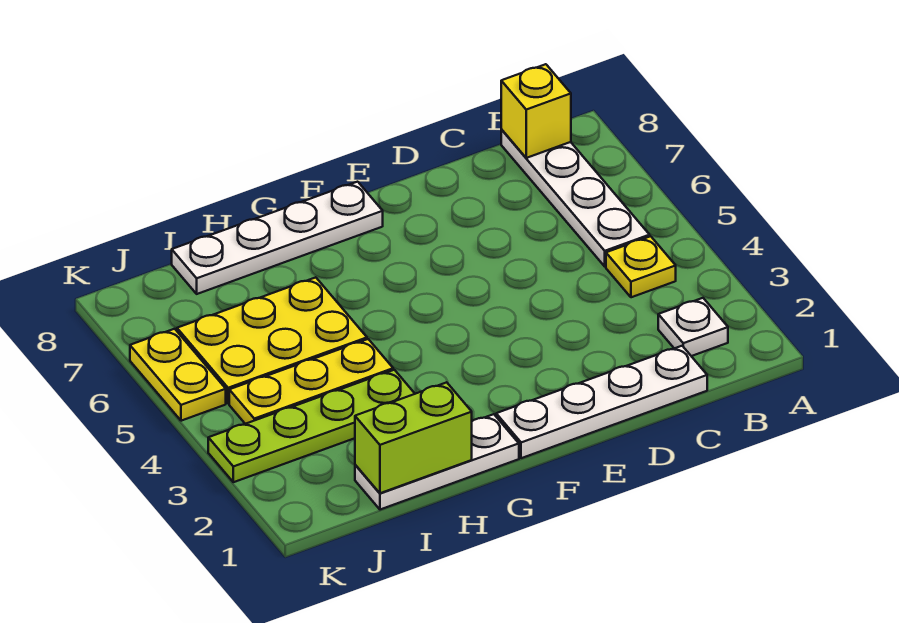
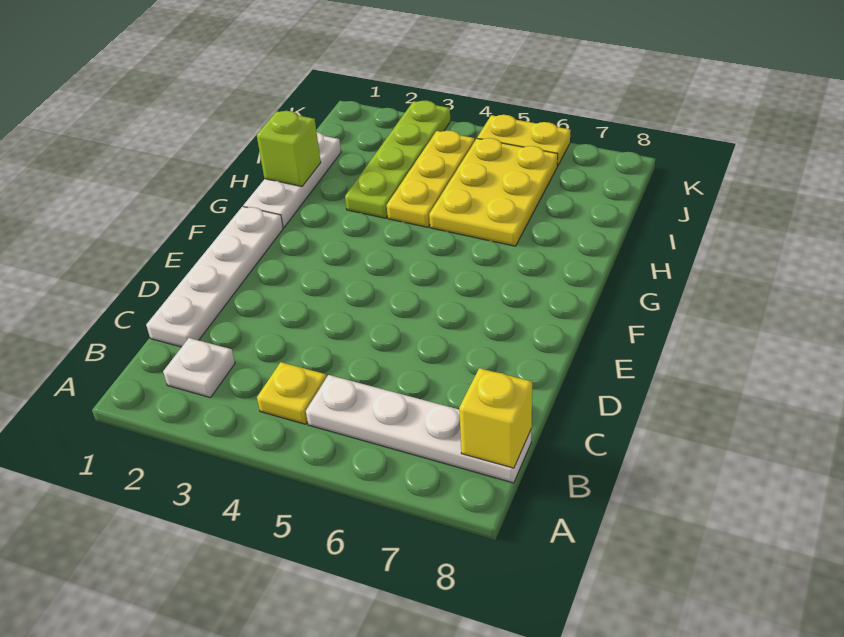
white plate F8:I8 level 1 -> none
lime brick H1:I1 level 2 -> lime brick H1 level 2

